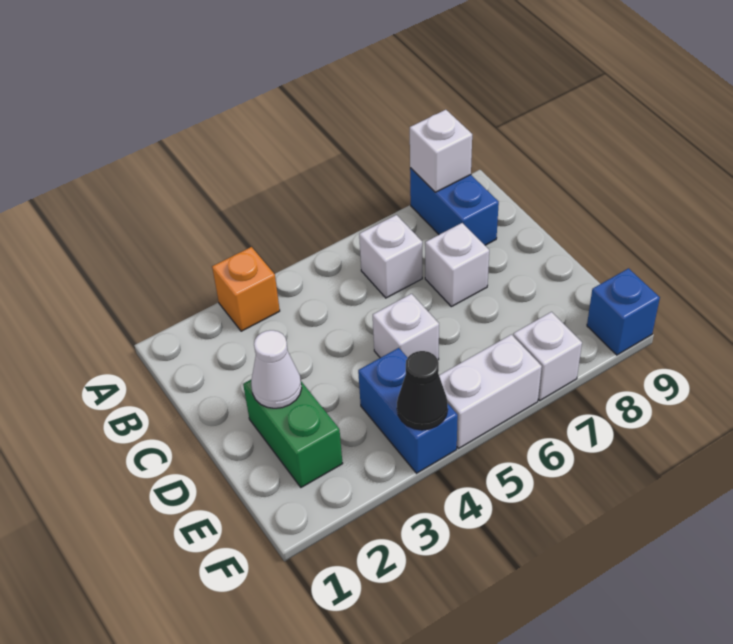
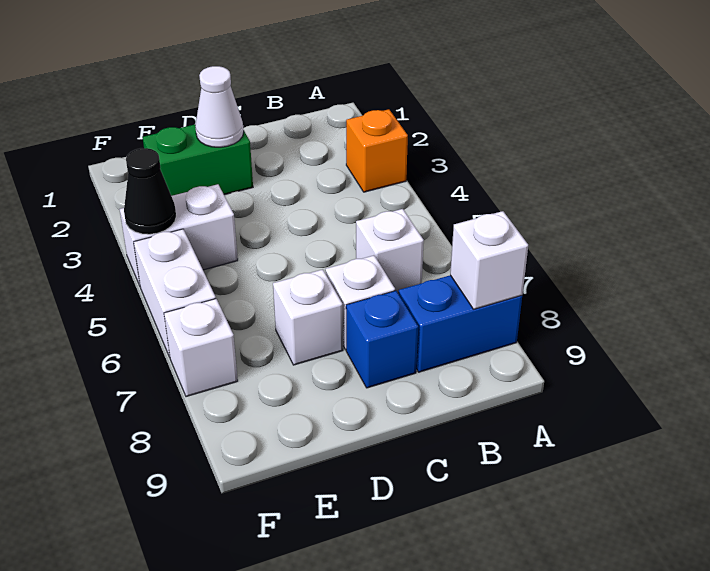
white brick D5 level 1 -> white brick D7 level 1
blue brick E4:F4 level 1 -> white brick E4:F4 level 1
blue brick F9 level 1 -> blue brick C8 level 1

